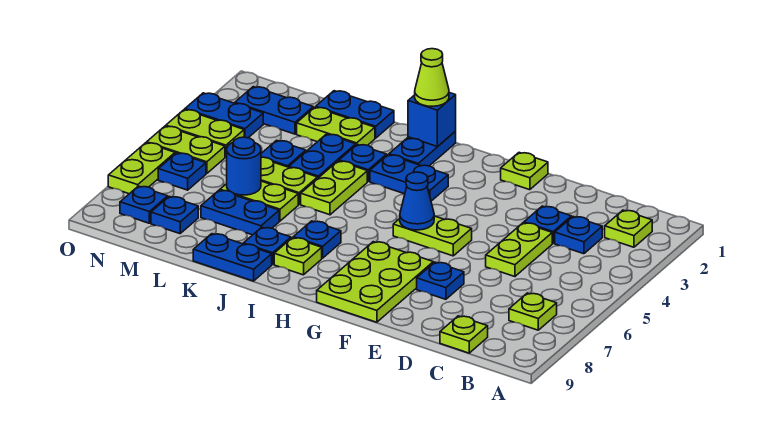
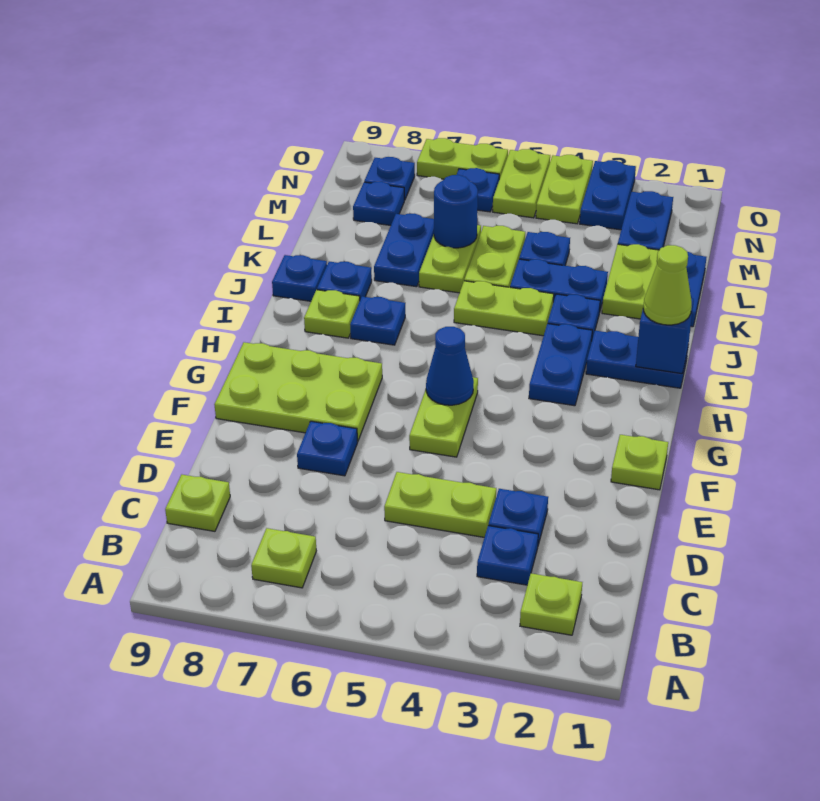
blue plate J9:K9 level 1 -> blue plate J9 level 1

